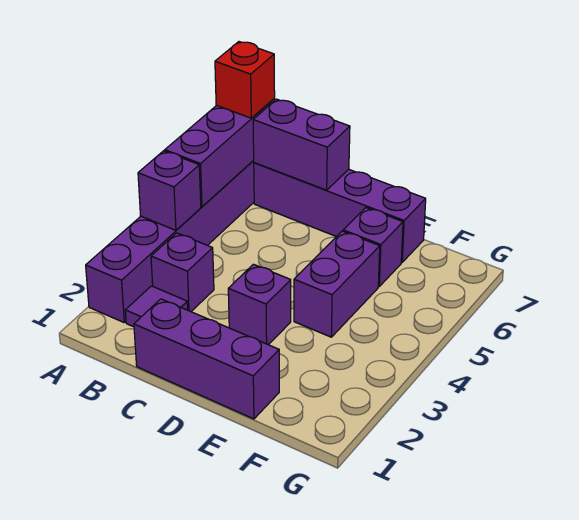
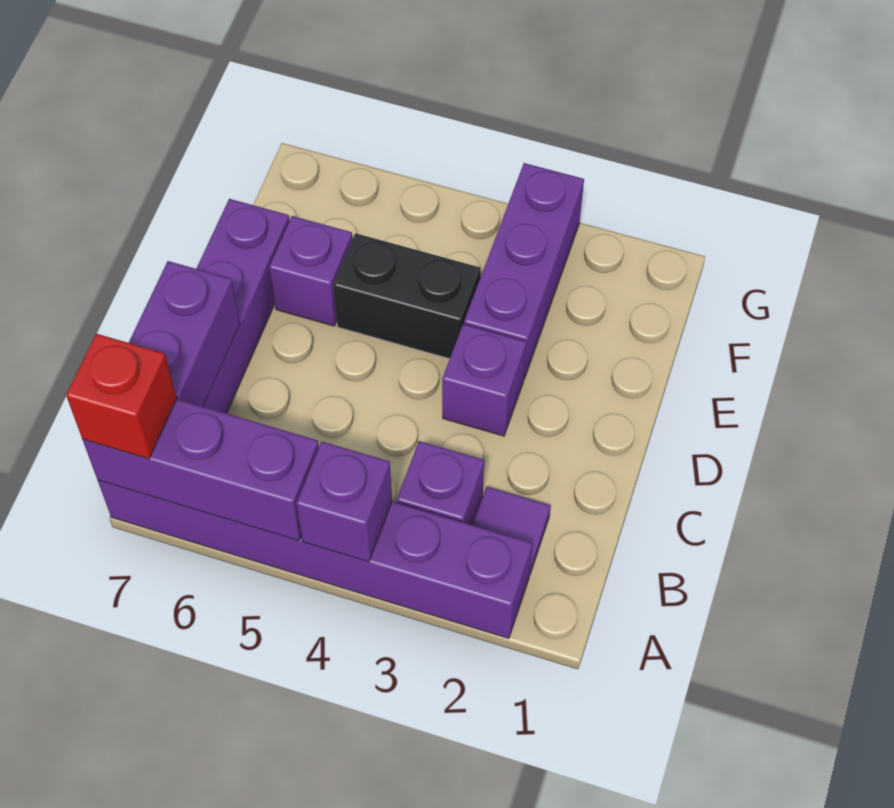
purple brick C1:E1 level 1 -> purple brick E3:G3 level 1
purple brick E4:E5 level 1 -> black brick E4:E5 level 1

